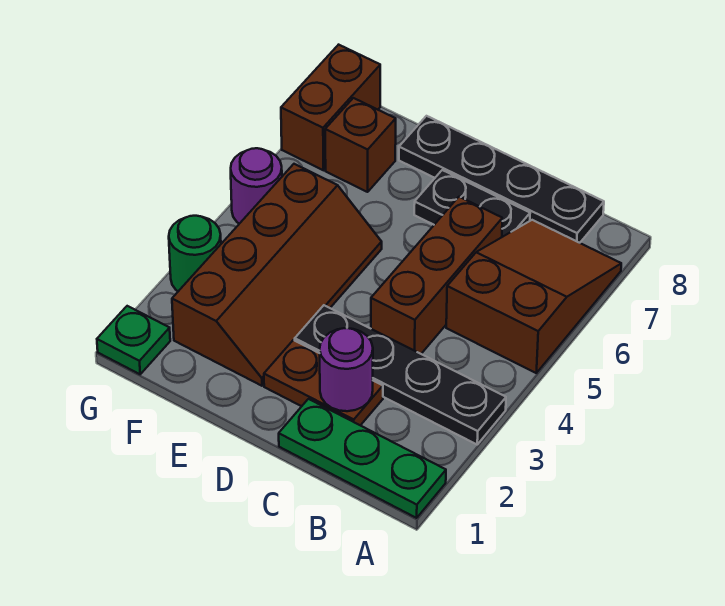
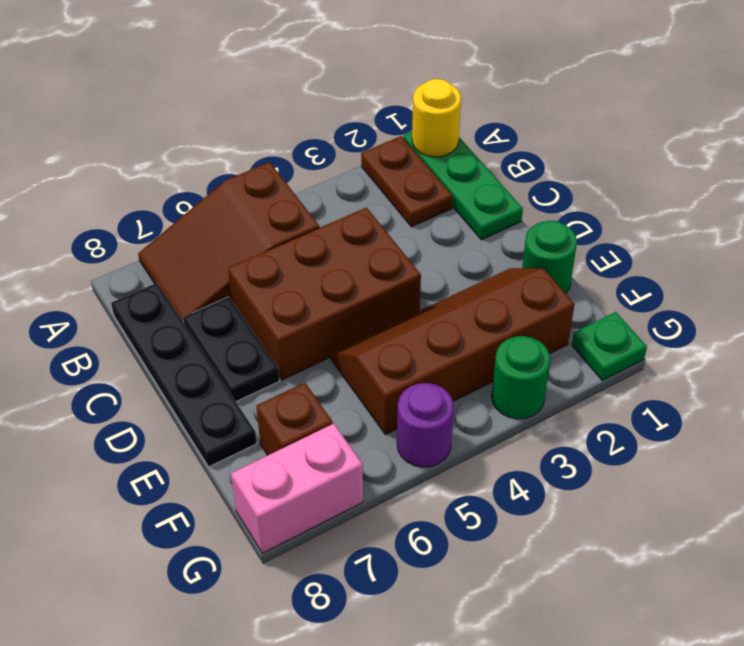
none -> yellow round brick A1 level 2
black plate A3:D3 level 1 -> none
brown plate C2:D2 level 1 -> brown plate A2:B2 level 1
purple round brick C2 level 2 -> none
brown brick C4:C6 level 1 -> brown brick C4:D6 level 1
none -> green round brick E1 level 1
brown brick G7:G8 level 1 -> pink brick G7:G8 level 1

